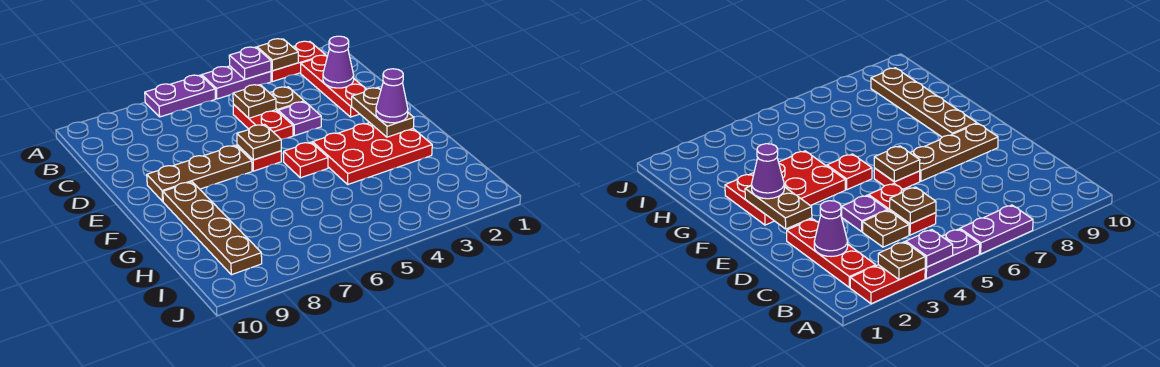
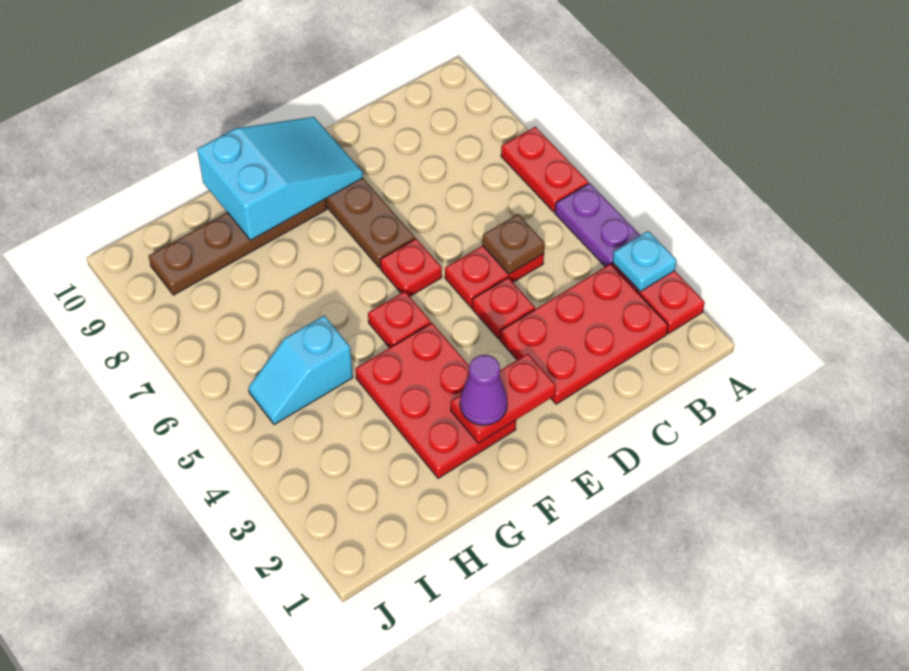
brown plate A3 level 2 -> cyan plate A3 level 2
purple plate A4 level 2 -> none
purple plate A6:A7 level 1 -> red plate A6:A7 level 1
red plate B2:D2 level 1 -> red plate B2:D3 level 1
purple cone C2 level 2 -> none
brown plate C4 level 1 -> none
purple plate D4 level 1 -> red plate D4 level 1
brown plate E2:F2 level 2 -> red plate E2:F2 level 2
brown plate E6 level 2 -> none
none -> cyan slope E9:G10 level 2 top G
none -> cyan slope H5:I5 level 1 top H

